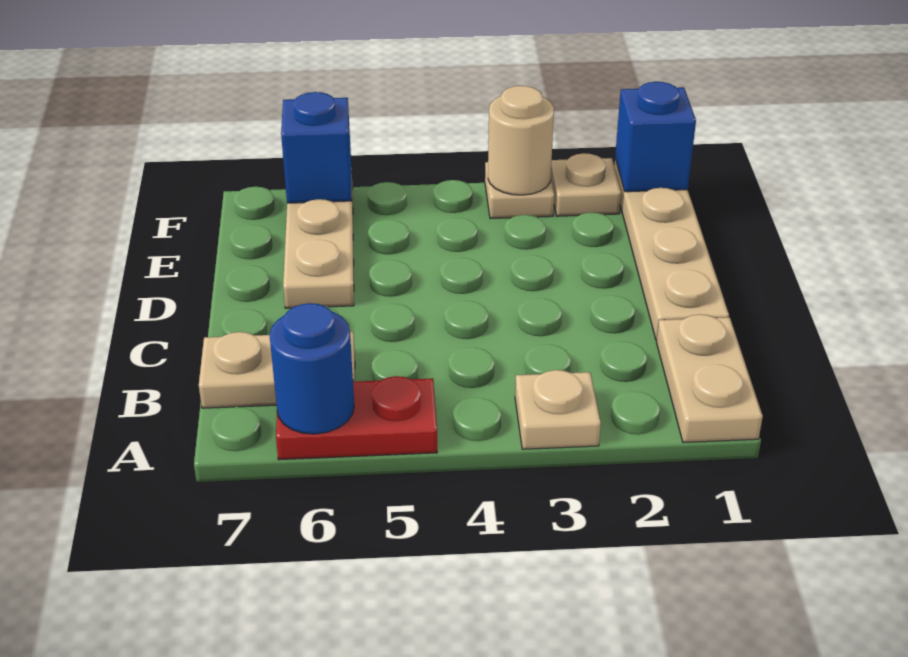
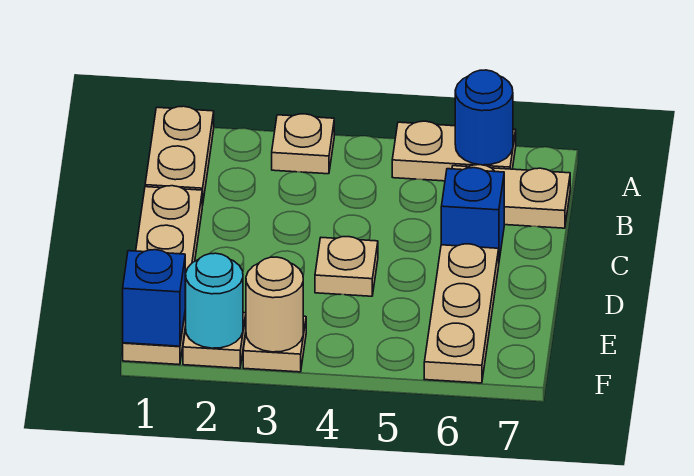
red plate A5:A6 level 1 -> tan plate A5:A6 level 1
none -> tan plate D4 level 1
none -> cyan round brick F2 level 2
blue brick F6 level 2 -> blue brick C6 level 1

